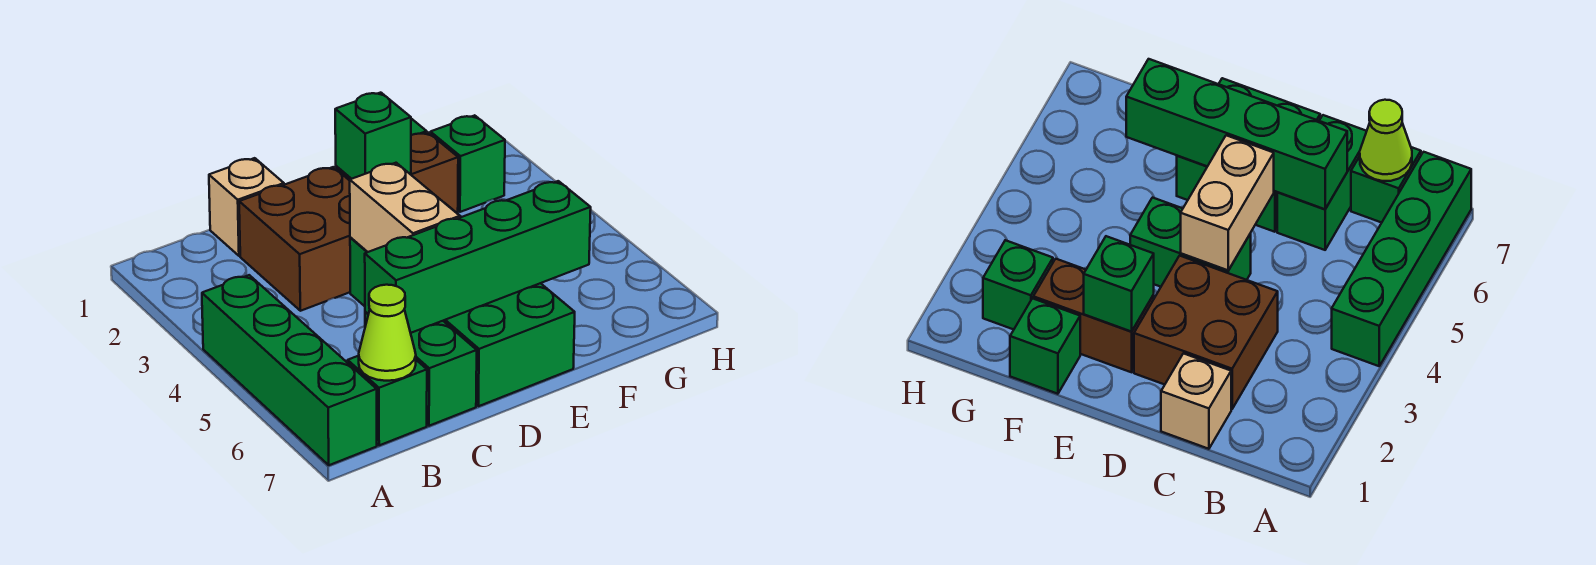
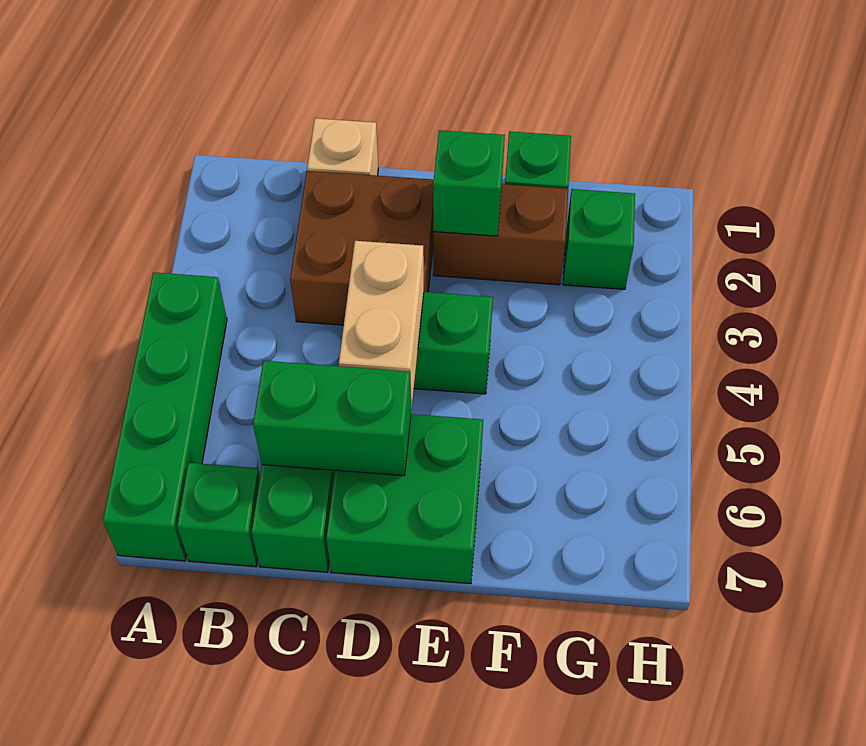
lime cone B7 level 2 -> none
green brick C6:F6 level 2 -> green brick C6:D6 level 2

